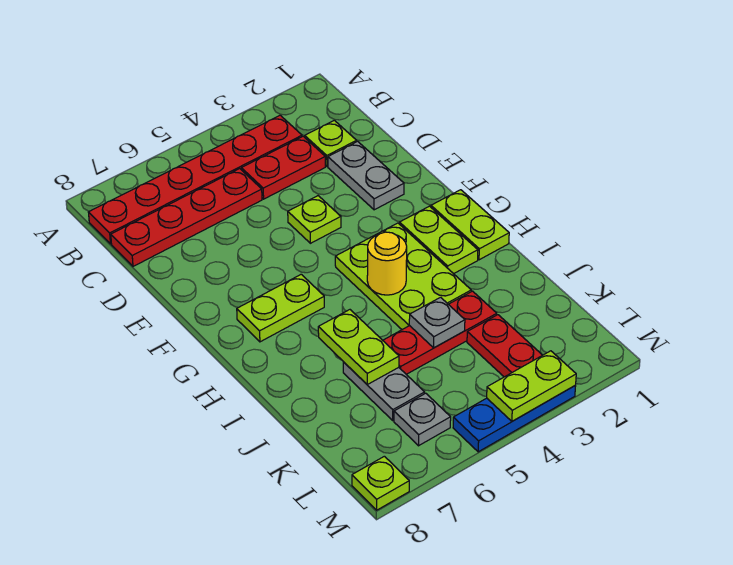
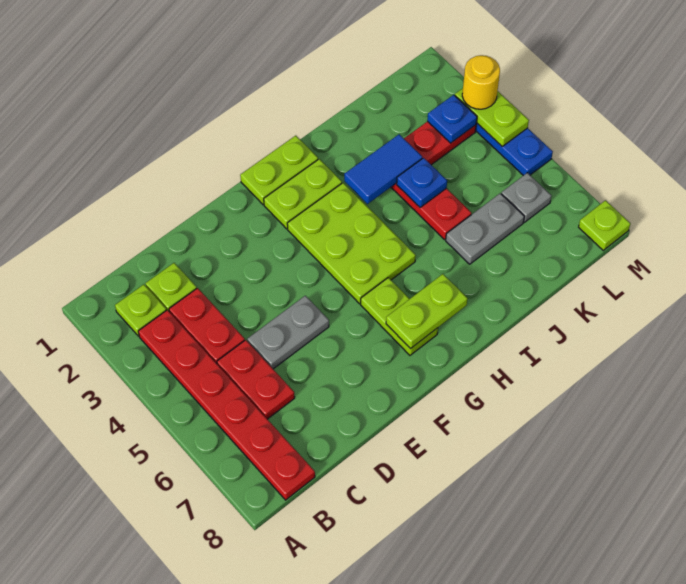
red plate C5:C8 level 1 -> red plate C5:C6 level 1
grey plate D2:E2 level 1 -> grey plate D5:E5 level 1
lime plate E4 level 1 -> lime plate B2 level 1
lime plate G3:I4 level 1 -> lime plate G3:H5 level 1
yellow round brick H4 level 2 -> yellow round brick M3 level 3
none -> blue tile I3:J3 level 2
lime plate I6:J6 level 2 -> lime plate G7:H7 level 2
grey plate J4 level 2 -> blue plate J4 level 2
none -> blue plate L3 level 2

